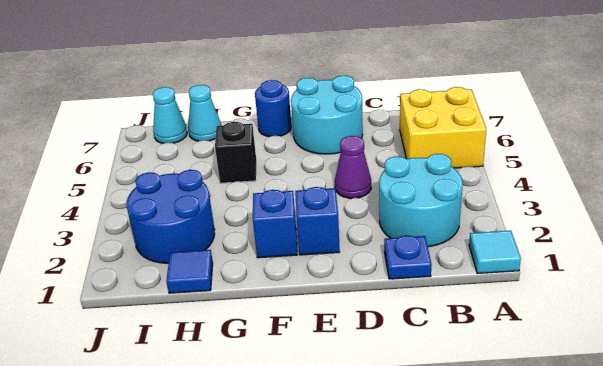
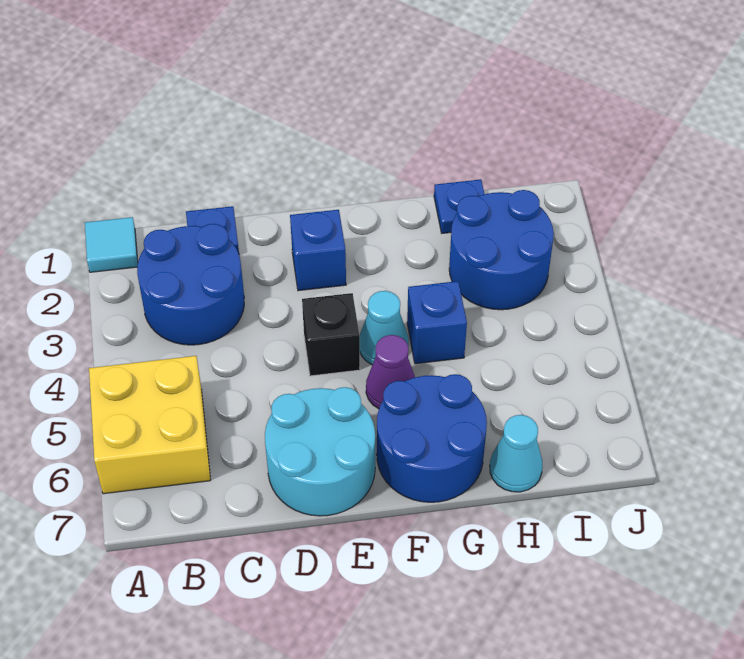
cyan round brick B2:C3 level 1 -> blue round brick B2:C3 level 1
purple cone D4 level 1 -> purple cone F5 level 1
blue brick F2 level 1 -> blue brick G4 level 1
blue round brick F7 level 1 -> blue round brick F6:G7 level 1
black brick G5 level 1 -> black brick E4 level 1
blue tile H1 level 1 -> blue plate H1 level 1
cyan cone I7 level 1 -> cyan cone F4 level 1

